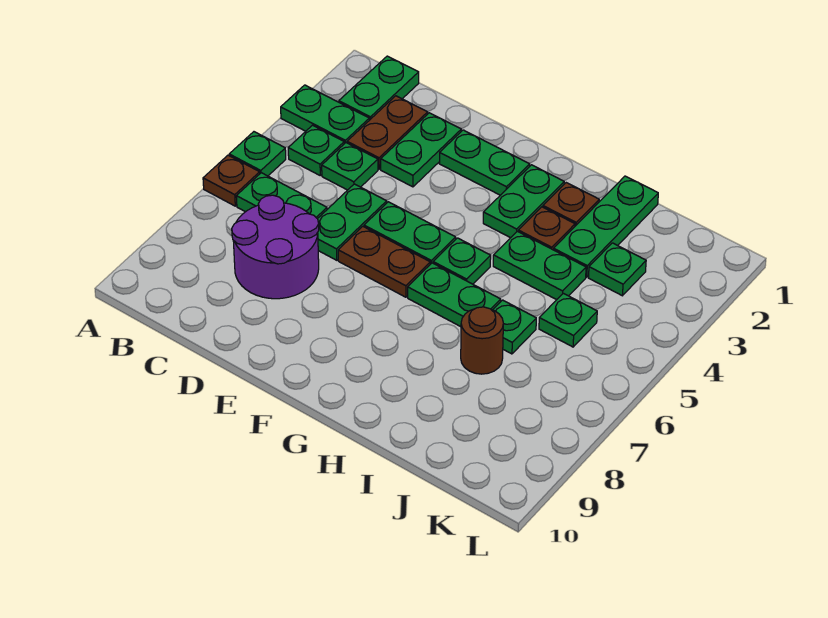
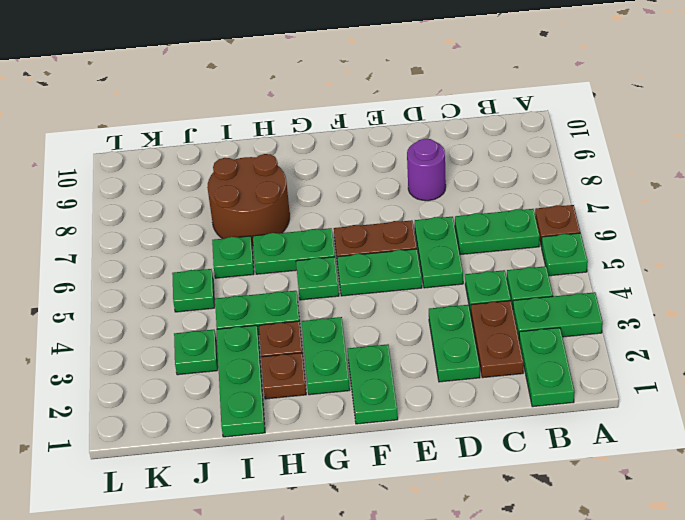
purple round brick C7:D8 level 1 -> purple round brick D8 level 1
green plate E2:F2 level 1 -> green plate F1:F2 level 1
brown round brick I7 level 1 -> brown round brick H7:I8 level 1

